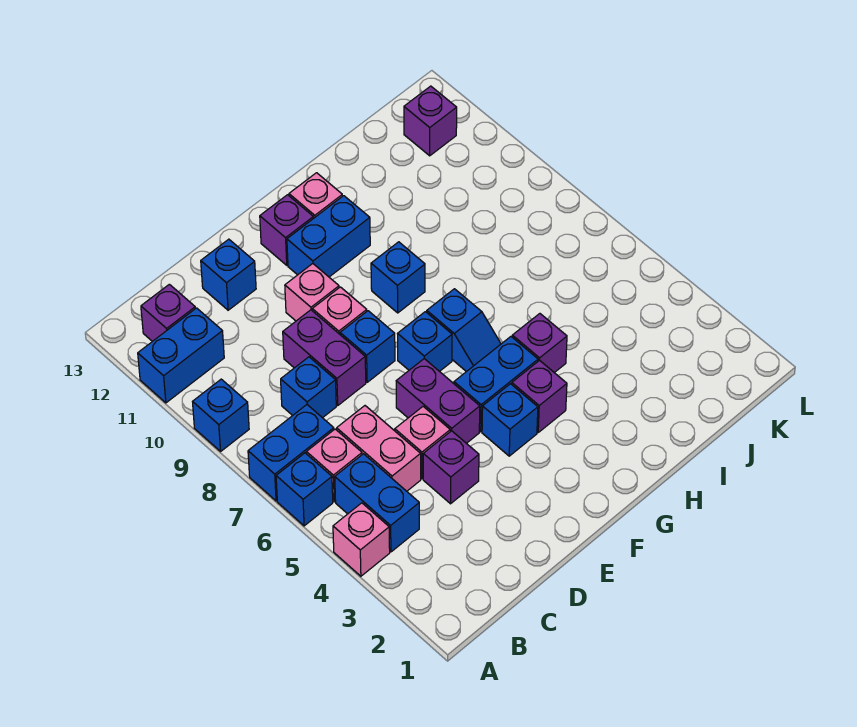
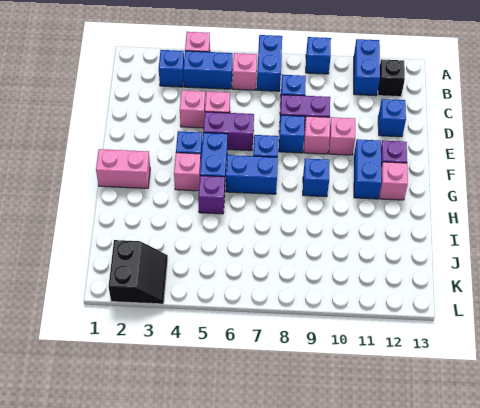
blue brick A6 level 1 -> blue brick B3 level 1
purple brick B12 level 1 -> black brick B12 level 1
pink brick C5:C6 level 1 -> pink brick G1:G2 level 1
purple brick D4 level 1 -> pink brick D4 level 1
purple brick G4 level 1 -> pink brick G4 level 1
blue slope G6:G7 level 1 top 7 -> blue brick G6:G7 level 1
none -> black slope K2:L3 level 1 top 2
purple brick K12 level 1 -> none

